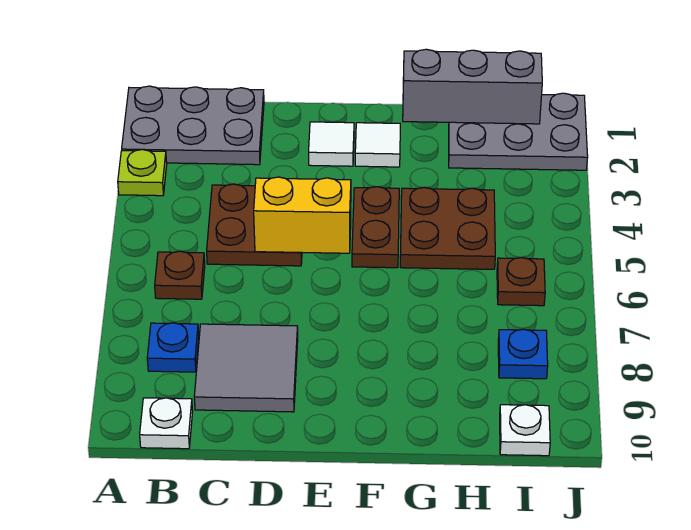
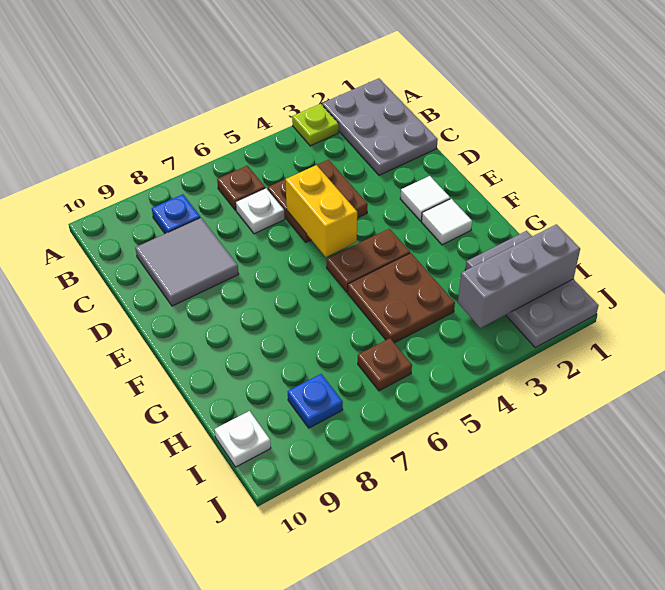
white plate B10 level 1 -> white plate C6 level 1
grey brick G1:I1 level 2 -> grey brick I1:I3 level 2

